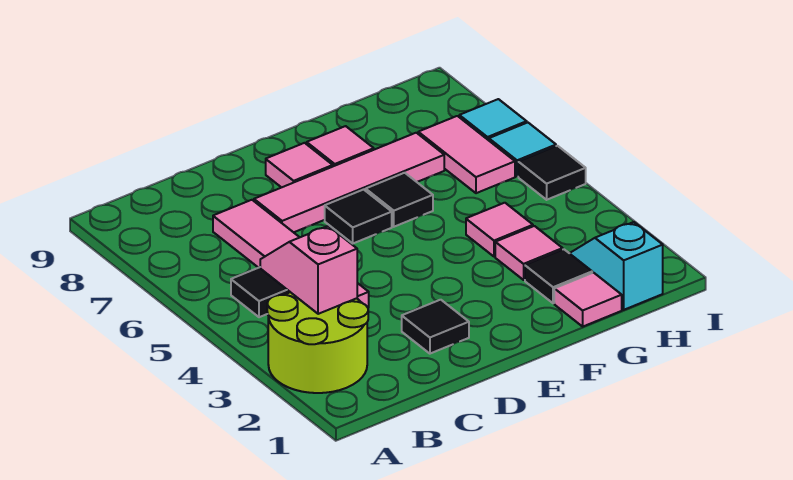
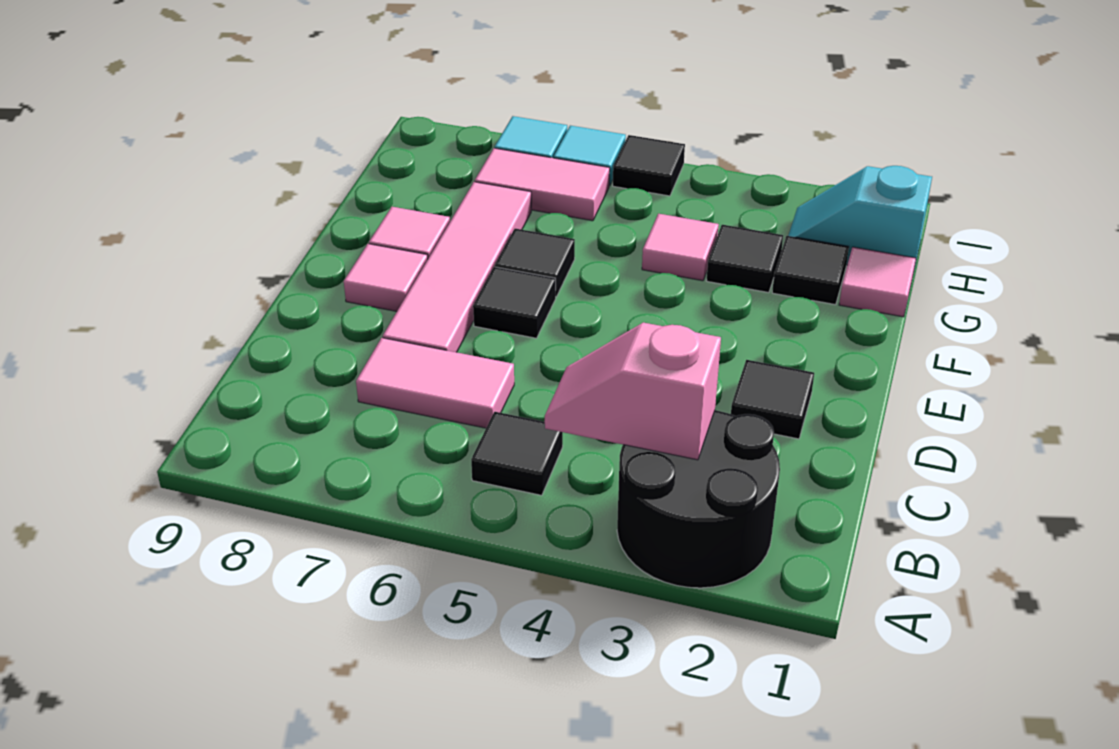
lime round brick A2:B3 level 1 -> black round brick A2:B3 level 1
pink tile C4:C7 level 1 -> pink tile C6:C7 level 1
pink tile G3 level 1 -> black tile G3 level 1

